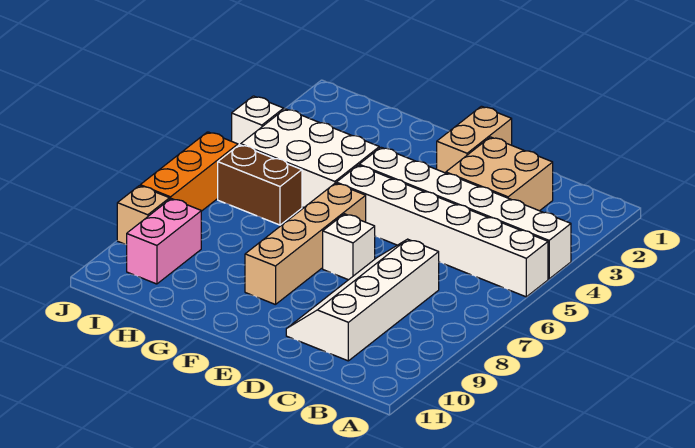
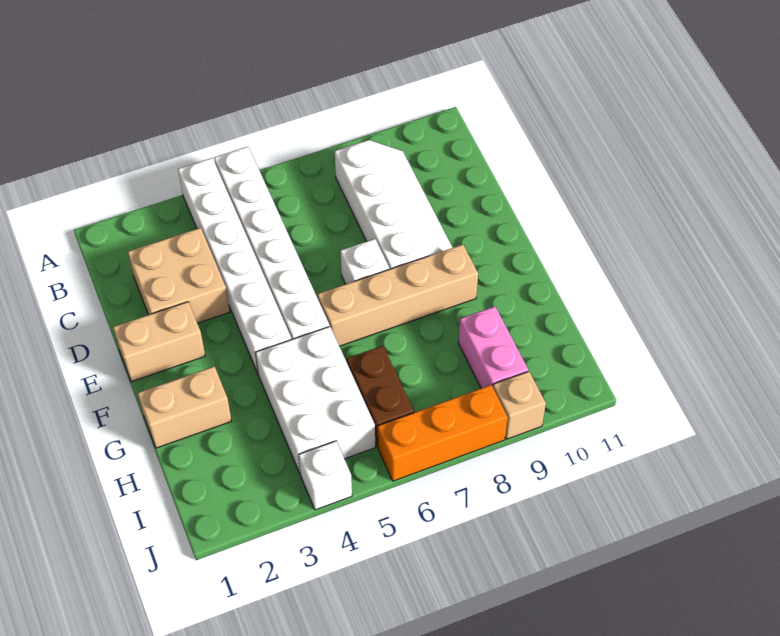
white slope C7:D10 level 1 top C -> white slope B8:E9 level 1 top 8
none -> tan brick G1:G2 level 1
pink brick I9:I10 level 1 -> pink brick H9:I9 level 1

